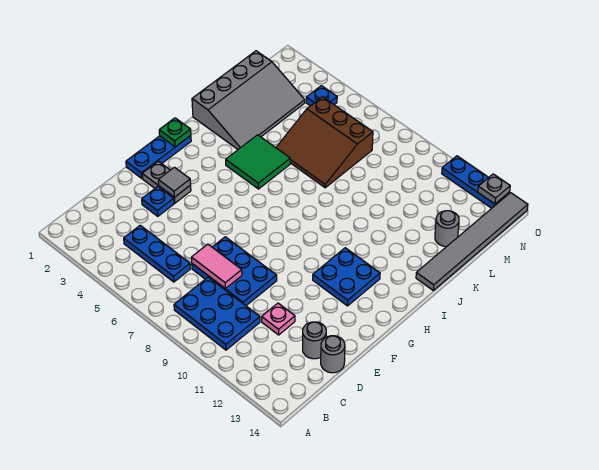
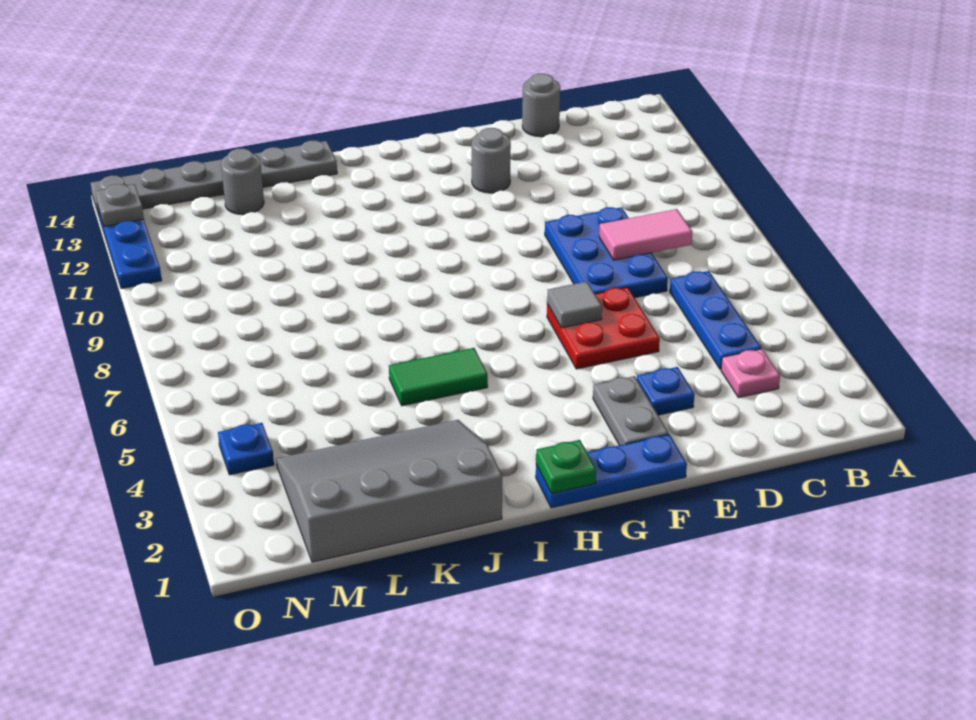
blue plate B8:C10 level 1 -> none
pink tile D7:D8 level 2 -> pink tile C8:D8 level 2
pink plate D11 level 1 -> pink plate C3 level 1
grey round brick D13 level 1 -> grey round brick F12 level 1
none -> red plate E5:F6 level 1
grey tile F3 level 2 -> grey tile F6 level 2
blue plate G11:H12 level 1 -> none
green tile I4:J5 level 1 -> green tile I5:J5 level 1
grey tile J14:O14 level 1 -> grey plate J14:O14 level 1
brown slope K5:M7 level 1 top M -> none

